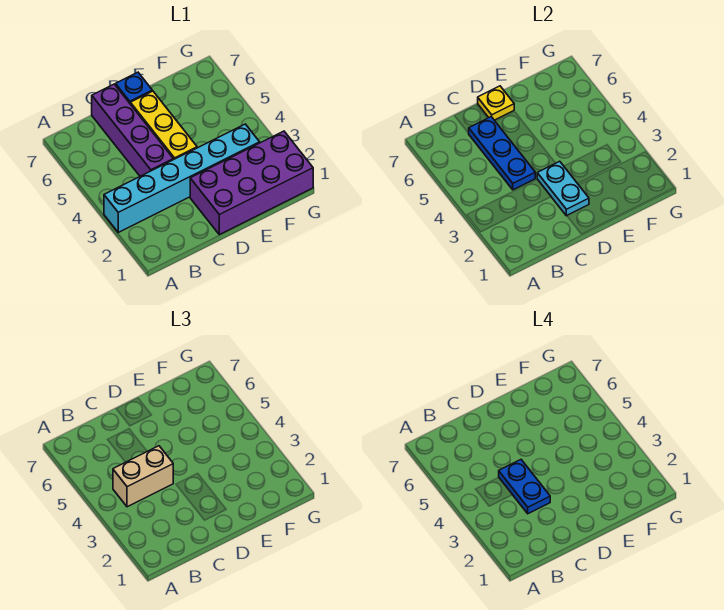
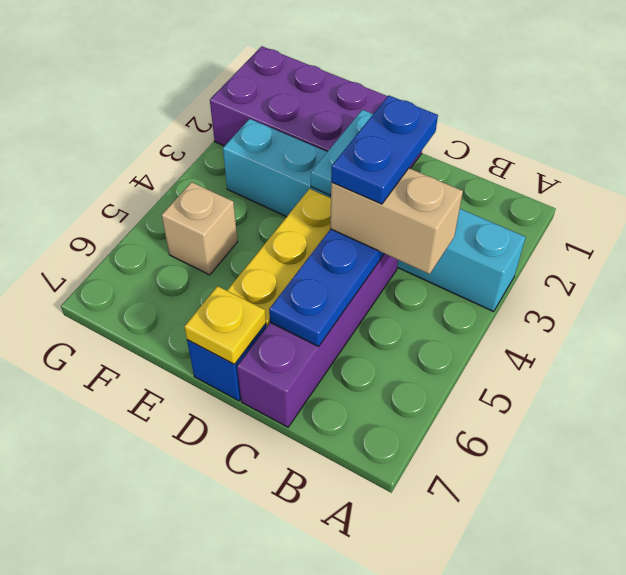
none -> tan brick F5 level 1

